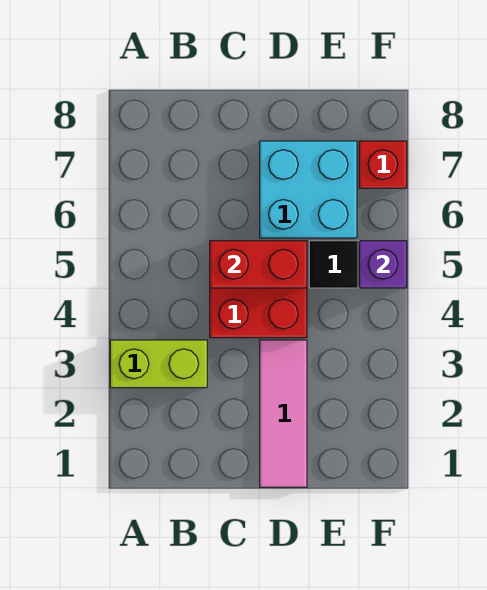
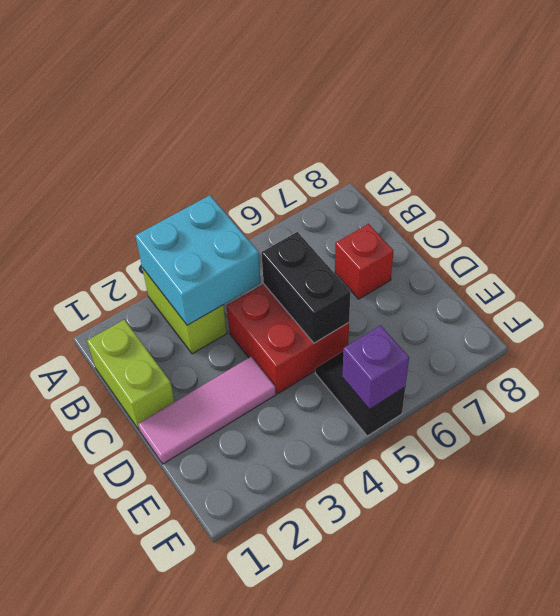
none -> lime brick B1:C1 level 1
red brick C5:D5 level 2 -> black brick C5:D5 level 2
cyan brick D6:E7 level 1 -> cyan brick A3:B4 level 2
red brick F7 level 1 -> red brick C7 level 1

